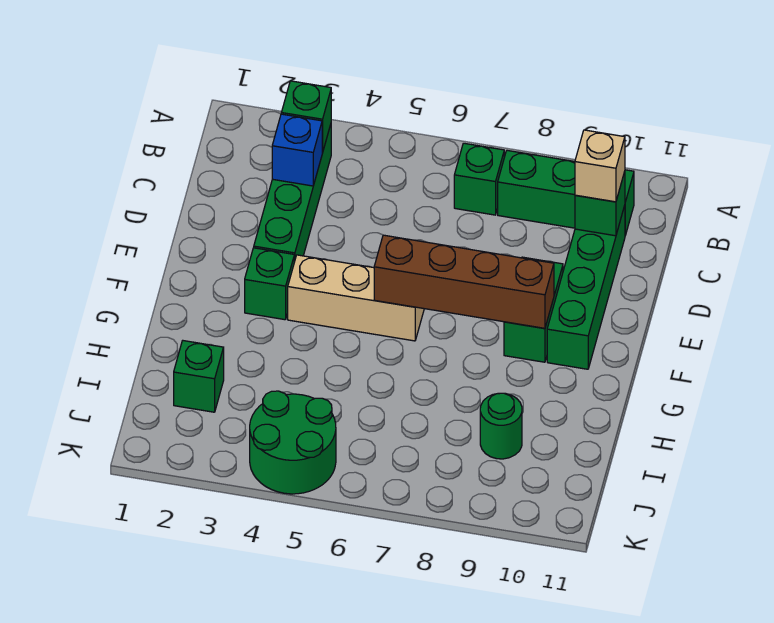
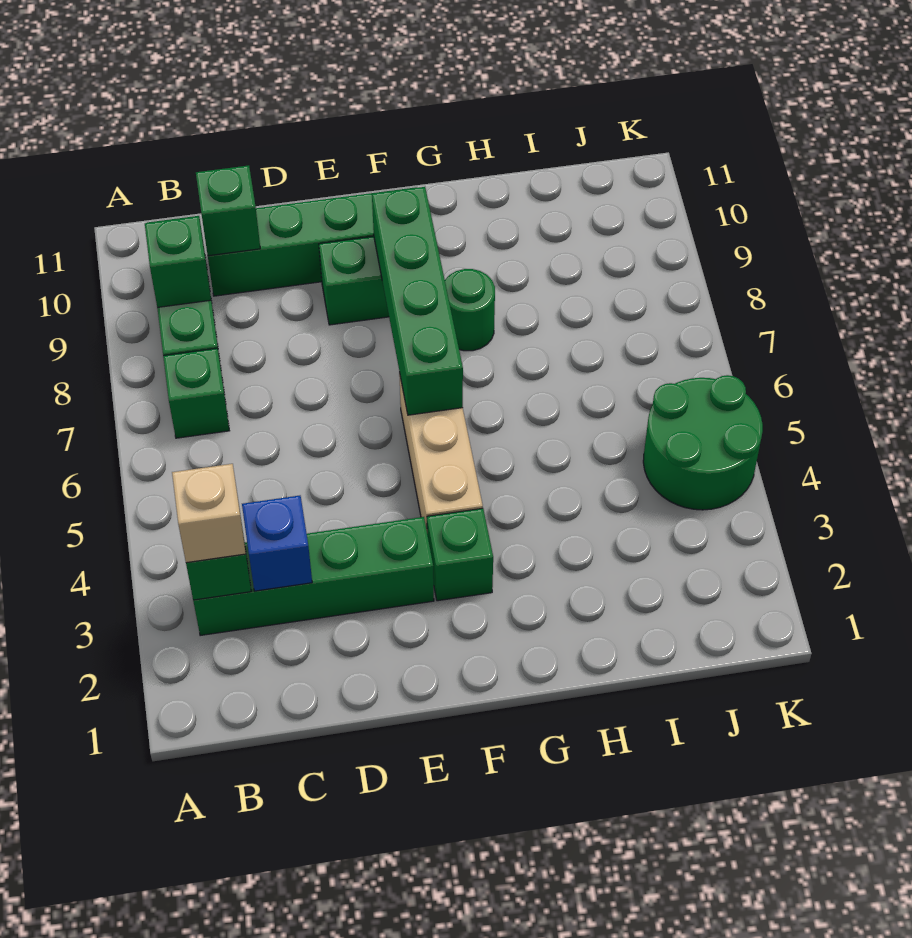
tan brick C10 level 3 -> tan brick B3 level 3
brown brick F6:F9 level 2 -> green brick F6:F9 level 2
green brick I2 level 1 -> green brick B9 level 2
green round brick I9 level 1 -> green round brick G8 level 1

